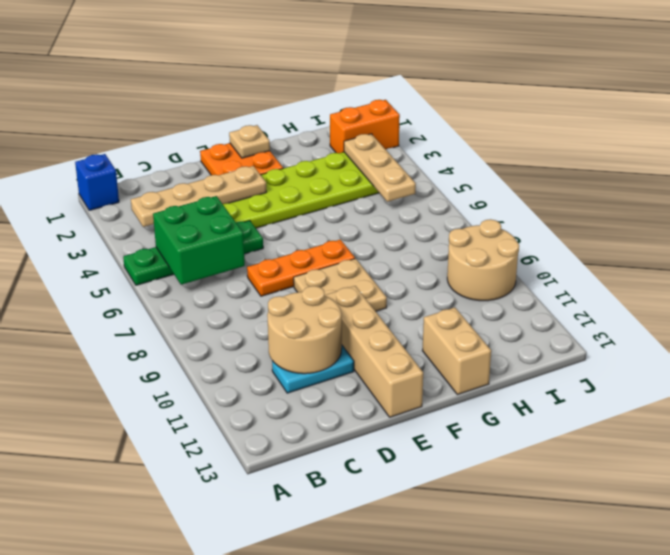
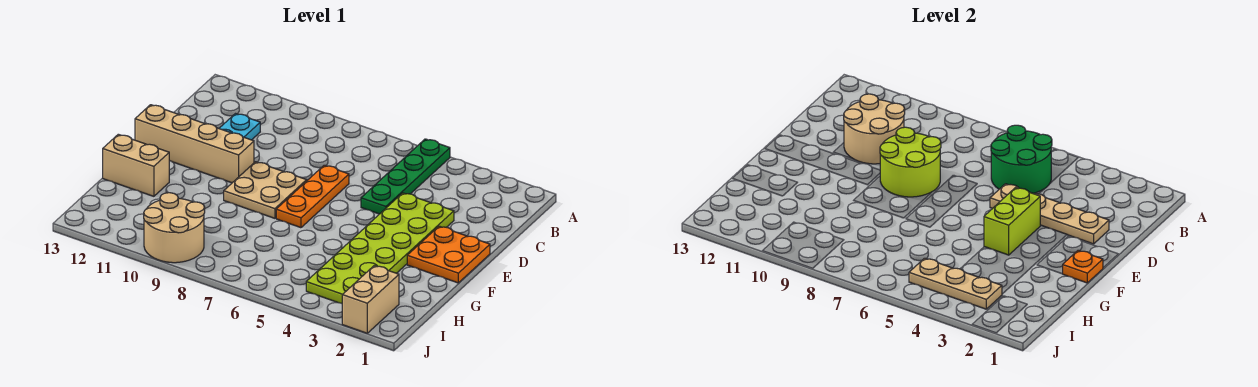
blue brick A1 level 1 -> none
tan plate B3:E3 level 2 -> tan plate D2:D5 level 2
green brick B5:C6 level 2 -> green round brick B5:C6 level 2
none -> lime round brick D8:E9 level 2
none -> lime brick E4:F4 level 2
tan plate F1 level 2 -> orange plate F1 level 2
orange brick I2:J2 level 1 -> tan brick I2:J2 level 1

